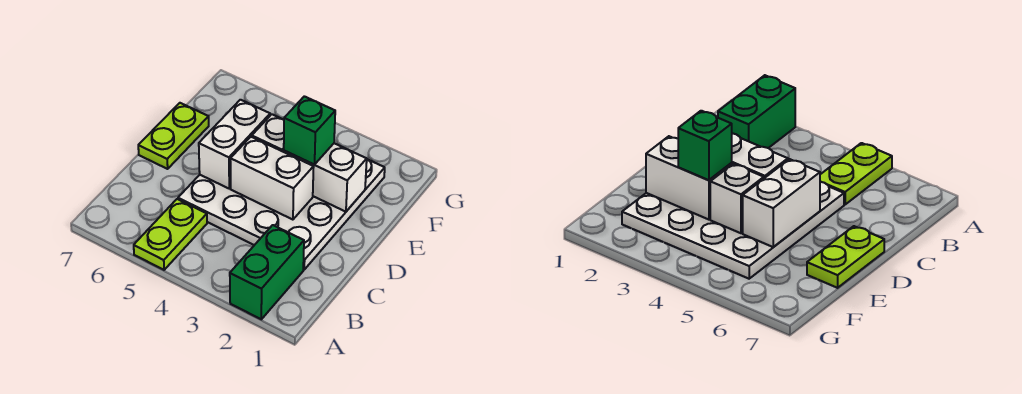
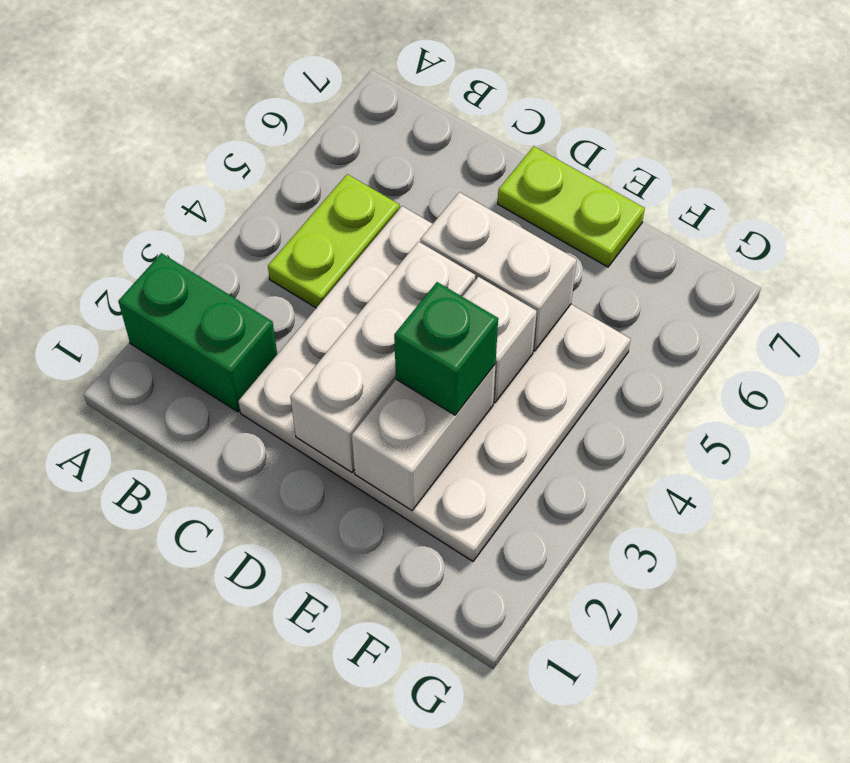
lime plate A5:B5 level 1 -> lime plate B4:B5 level 1
white brick D3:D4 level 2 -> white brick D2:D4 level 2

